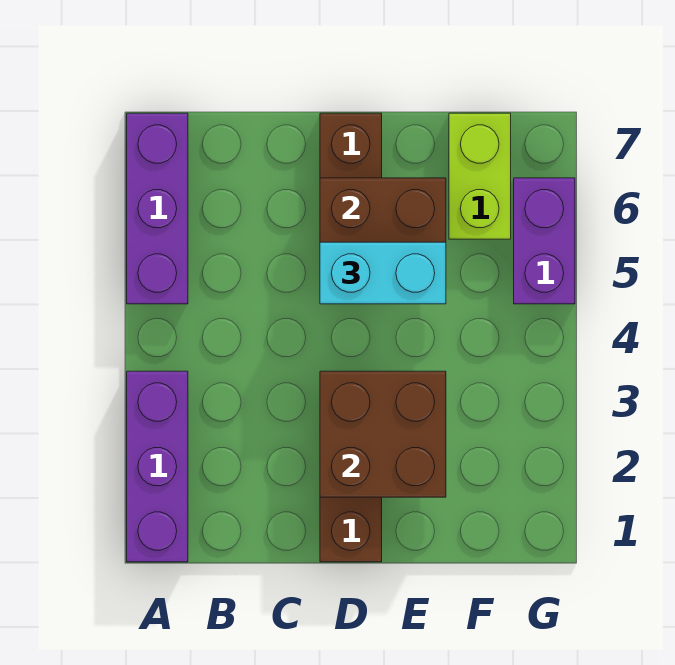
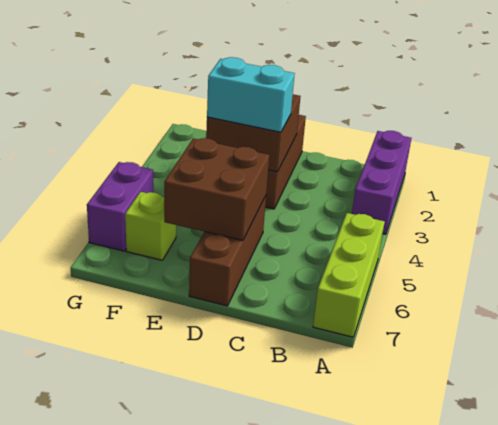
purple brick A5:A7 level 1 -> lime brick A5:A7 level 1
cyan brick D5:E5 level 3 -> cyan brick D3:E3 level 3
lime brick F6:F7 level 1 -> lime brick F6 level 1

